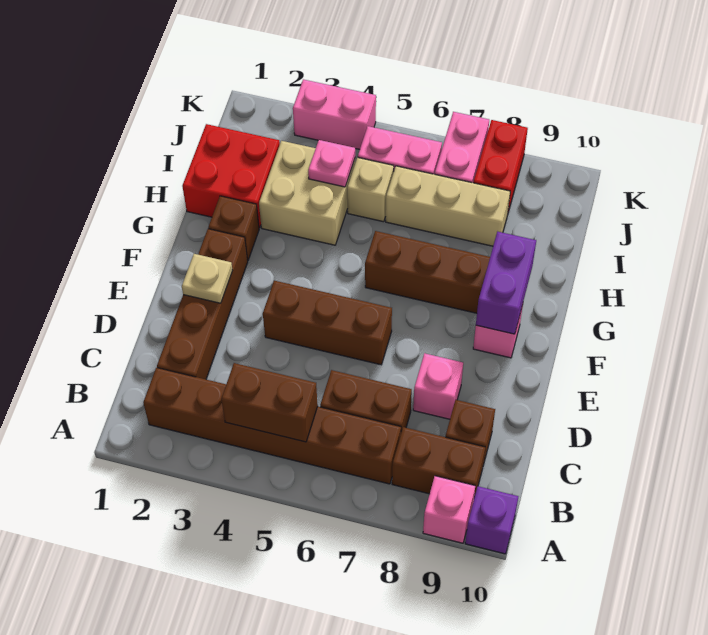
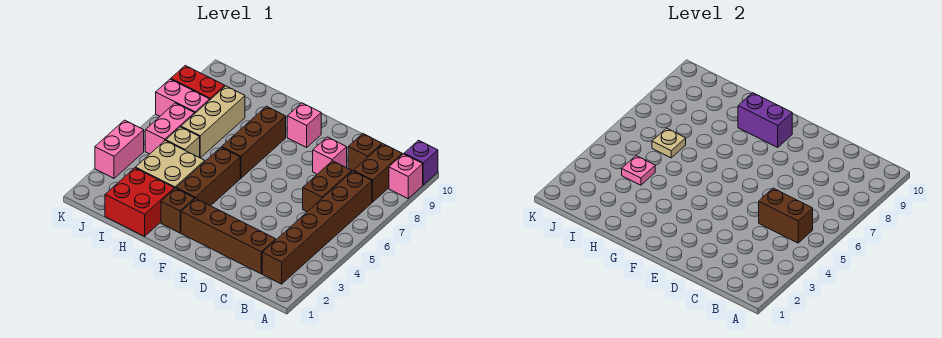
brown brick B4:B5 level 2 -> brown brick B5:C5 level 2
tan plate E2 level 2 -> tan plate I6 level 2
brown brick E4:E6 level 1 -> brown brick G3:G5 level 1

